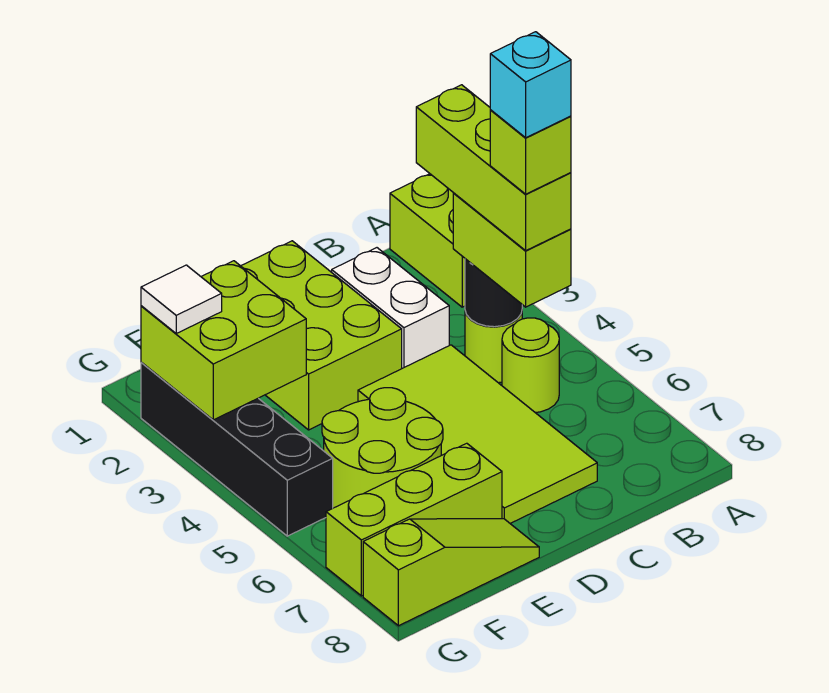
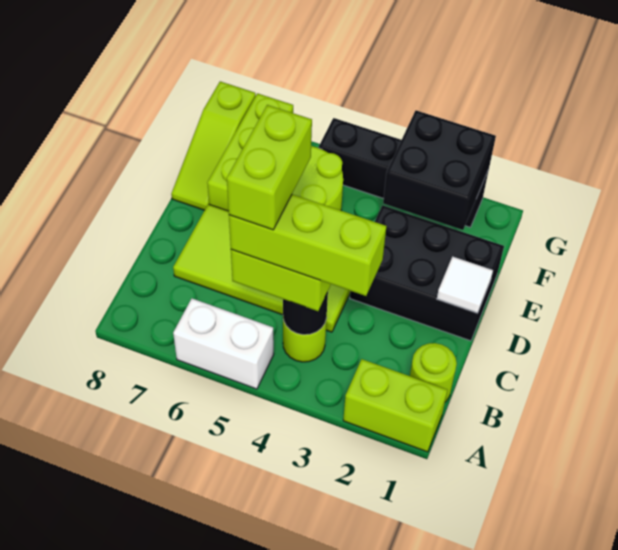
lime round brick B5 level 1 -> lime round brick B1 level 1
lime brick B5 level 5 -> lime brick B5:C5 level 5
cyan brick B5 level 6 -> none
white brick C2:C3 level 1 -> white brick A5:A6 level 1
lime brick D1:E3 level 1 -> black brick D1:E3 level 1
lime brick F2:G3 level 2 -> black brick F2:G3 level 2
white tile G2 level 3 -> white tile D1 level 2

